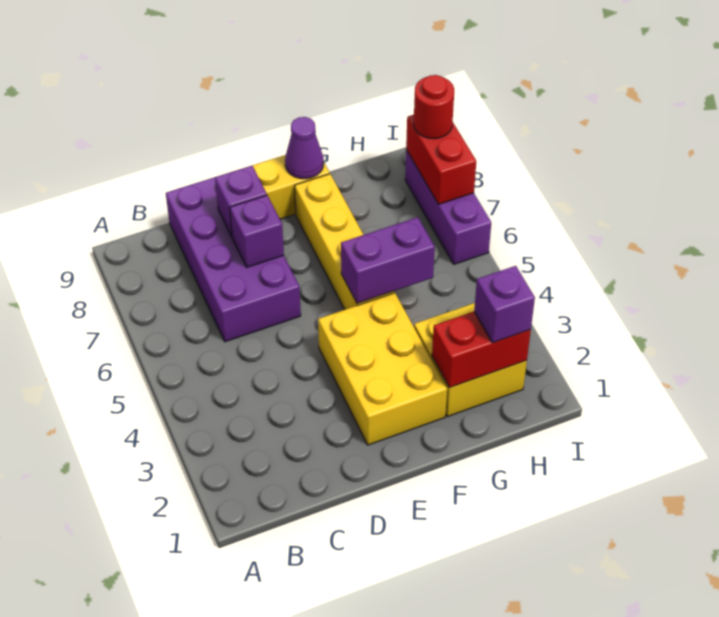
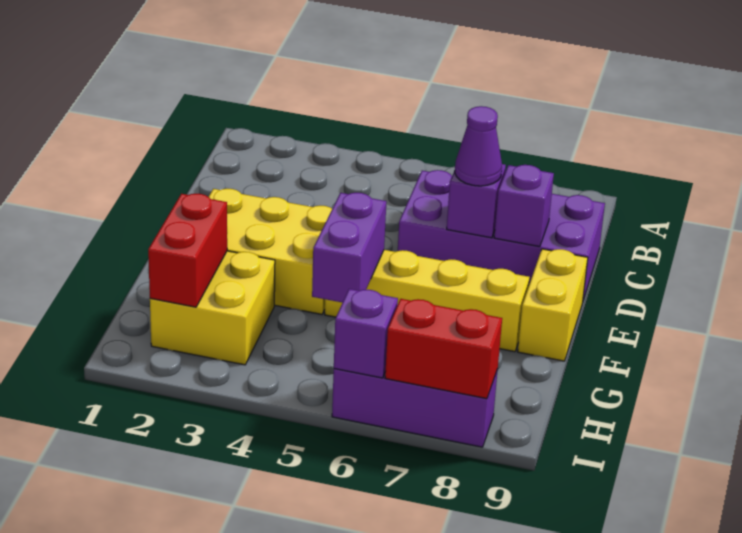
purple cone F9 level 2 -> purple cone D7 level 3
purple brick H2 level 3 -> purple brick I6 level 2
red round brick I8 level 3 -> none

